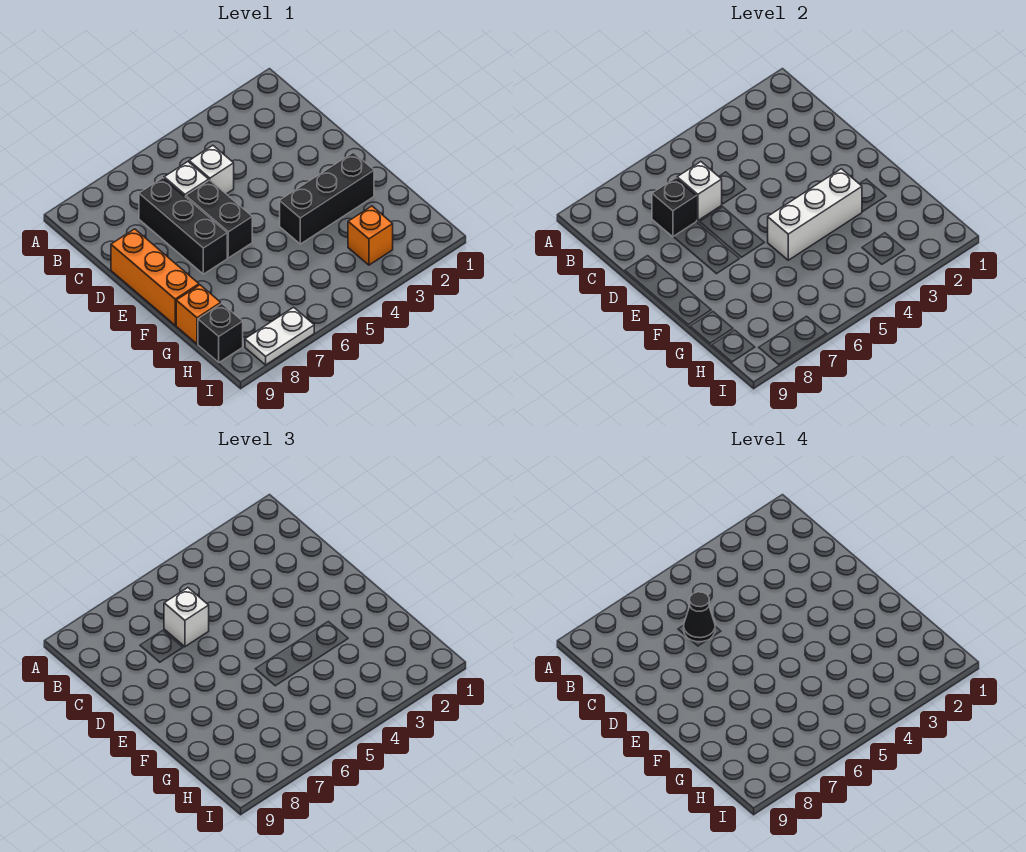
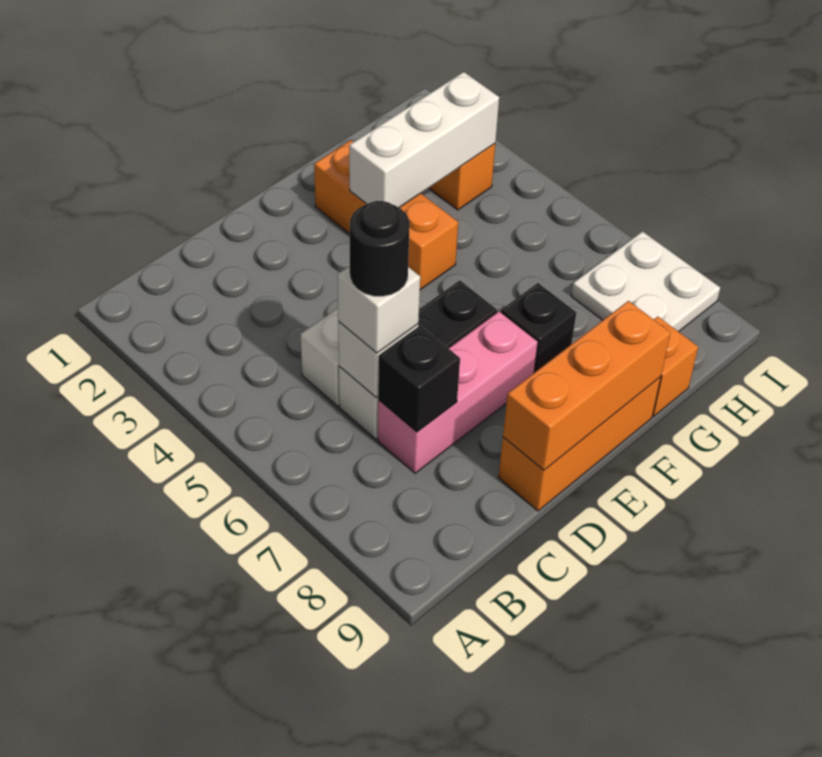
black cone C6 level 4 -> black round brick C6 level 4
black brick C7:E7 level 1 -> pink brick C7:E7 level 1
none -> orange brick D9:F9 level 2
black brick F2:F4 level 1 -> orange brick F2:F4 level 1
white brick F3:F5 level 2 -> white brick F3:H3 level 2
black brick H9 level 1 -> black brick F7 level 1
white plate I7:I8 level 1 -> white plate H7:I8 level 1

